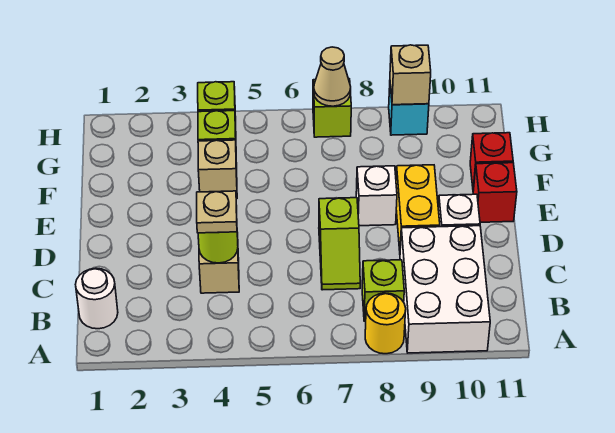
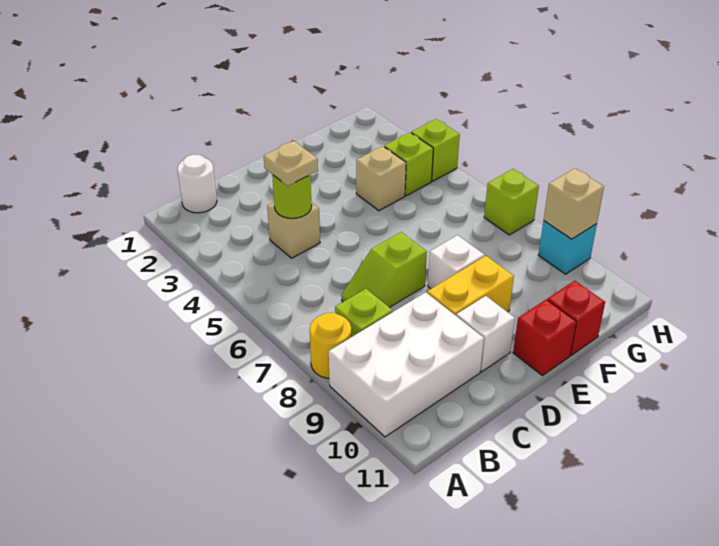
tan cone H7 level 2 -> none

